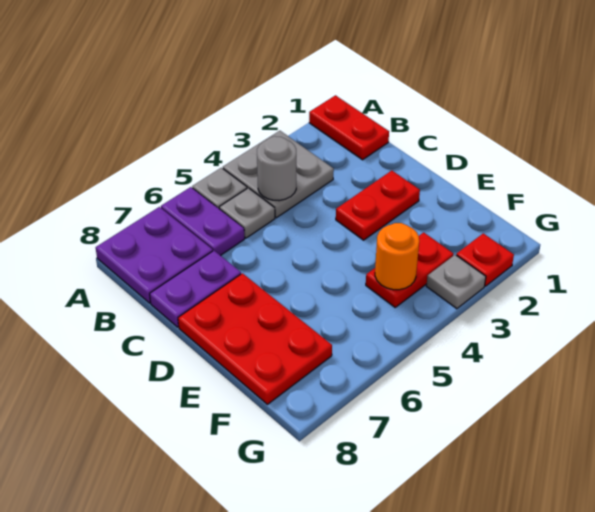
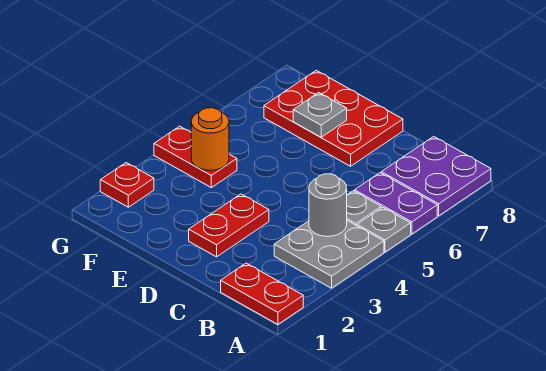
purple plate C7:C8 level 1 -> none
red plate F3:F4 level 1 -> red plate F4:G4 level 1
grey plate G3 level 1 -> grey plate E7 level 2

